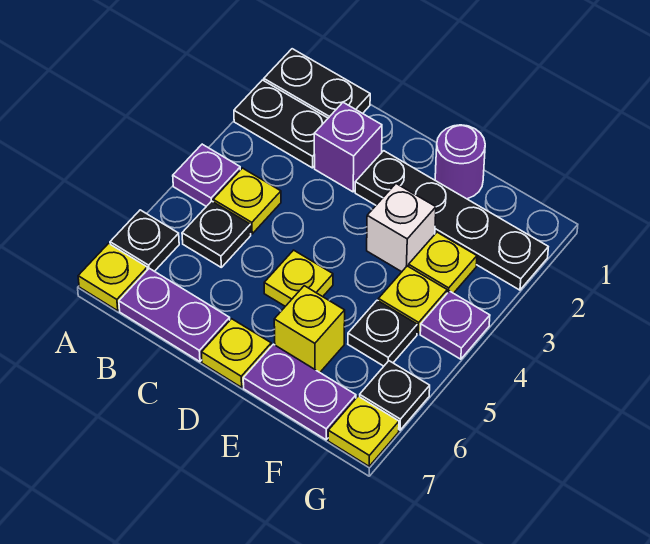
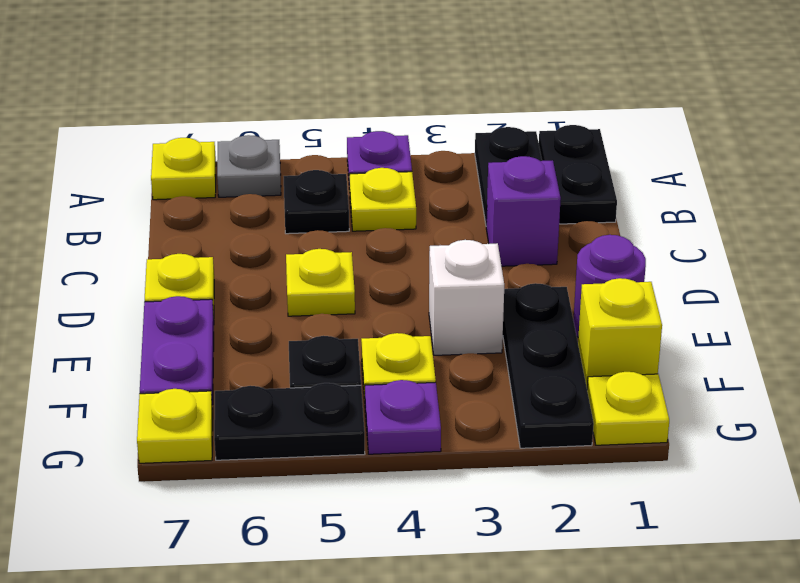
black plate A6 level 1 -> grey plate A6 level 1
purple plate B7:C7 level 1 -> none
black plate D2:G2 level 1 -> black plate E2:G2 level 1
yellow brick E6 level 1 -> yellow brick F1 level 1
yellow plate F3 level 1 -> yellow plate G1 level 1
black plate G6 level 1 -> black plate G5:G6 level 1

